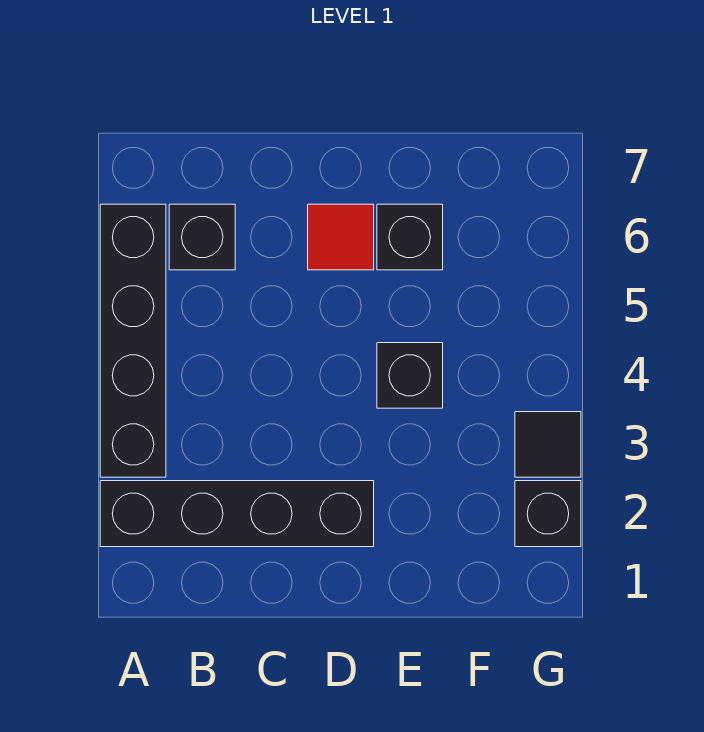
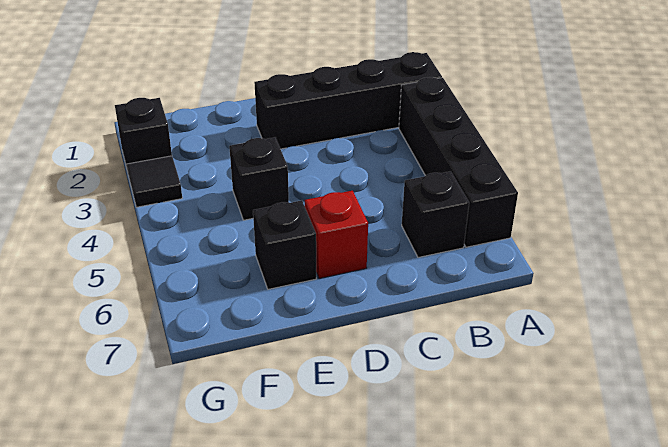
red tile D6 level 1 -> red brick D6 level 1

